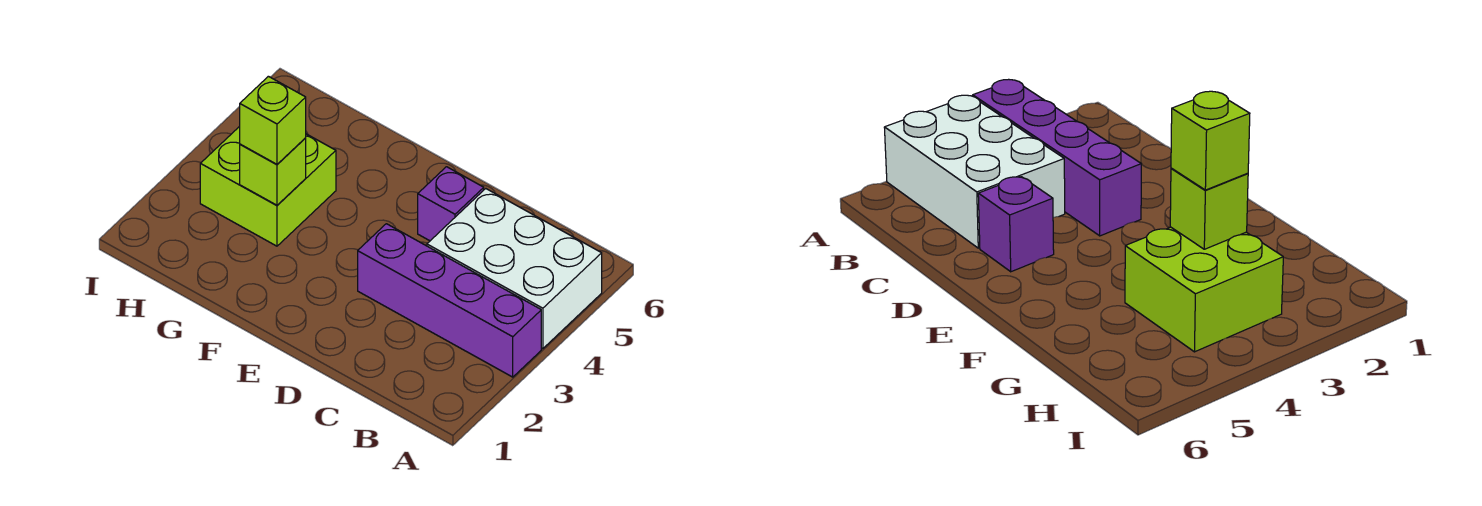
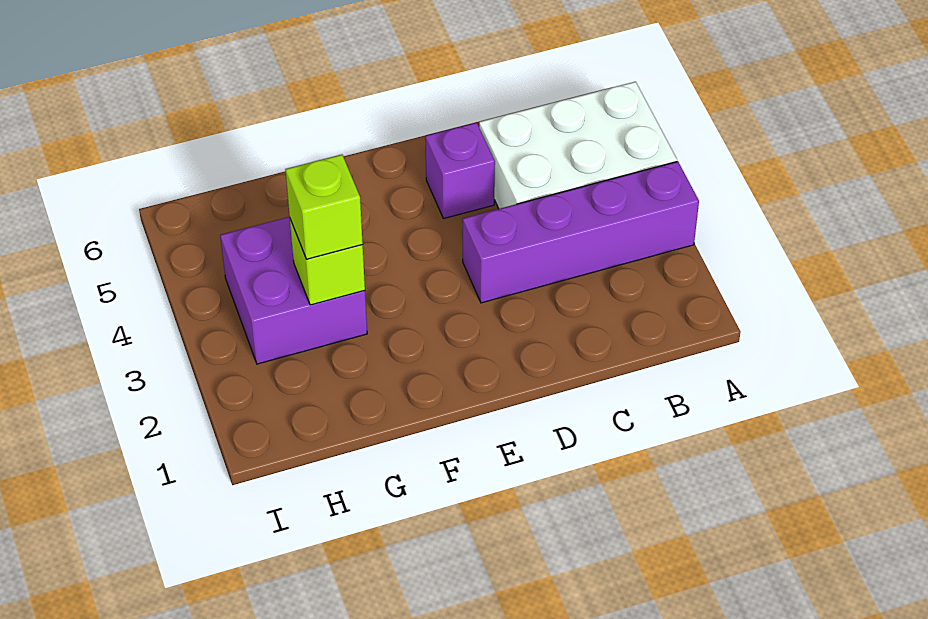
lime brick G3:H4 level 1 -> purple brick G3:H4 level 1

